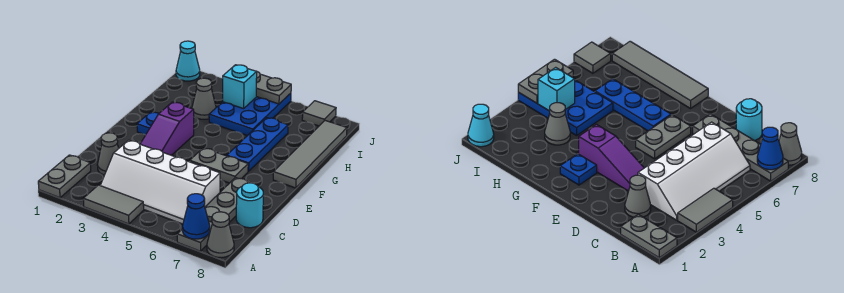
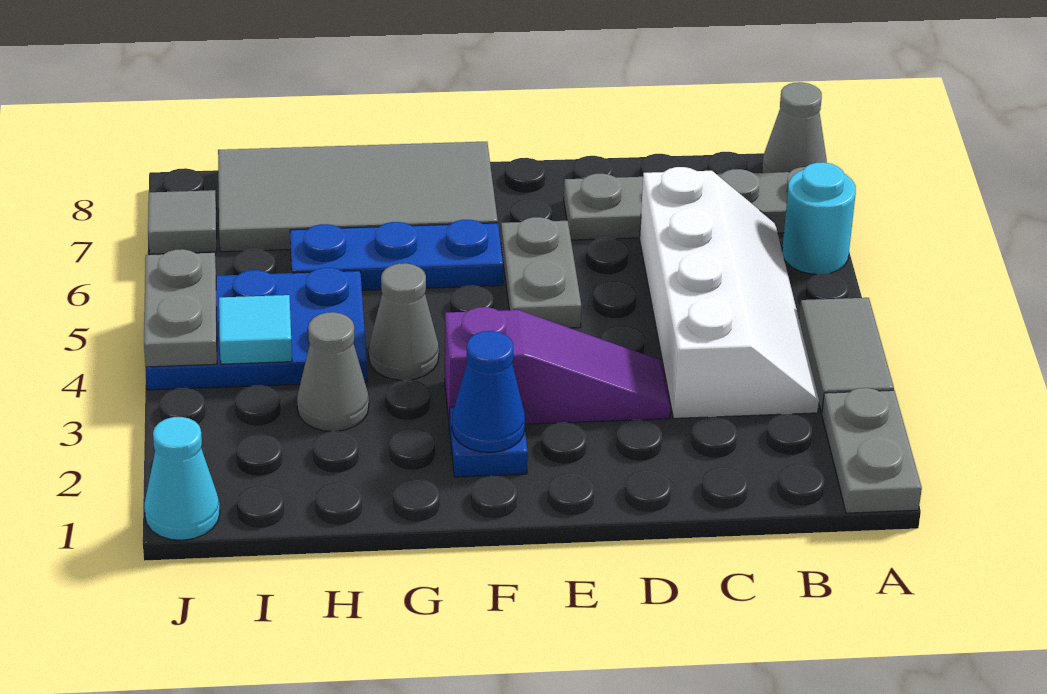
grey plate A1:B1 level 1 -> grey plate A1:A2 level 1
blue cone A7 level 2 -> blue cone F2 level 2
grey cone C2 level 1 -> grey cone G4 level 1
cyan round brick C8 level 1 -> cyan round brick A6 level 1
grey tile F8:I8 level 1 -> grey tile F7:I8 level 1
cyan brick I4 level 2 -> cyan tile I4 level 2

